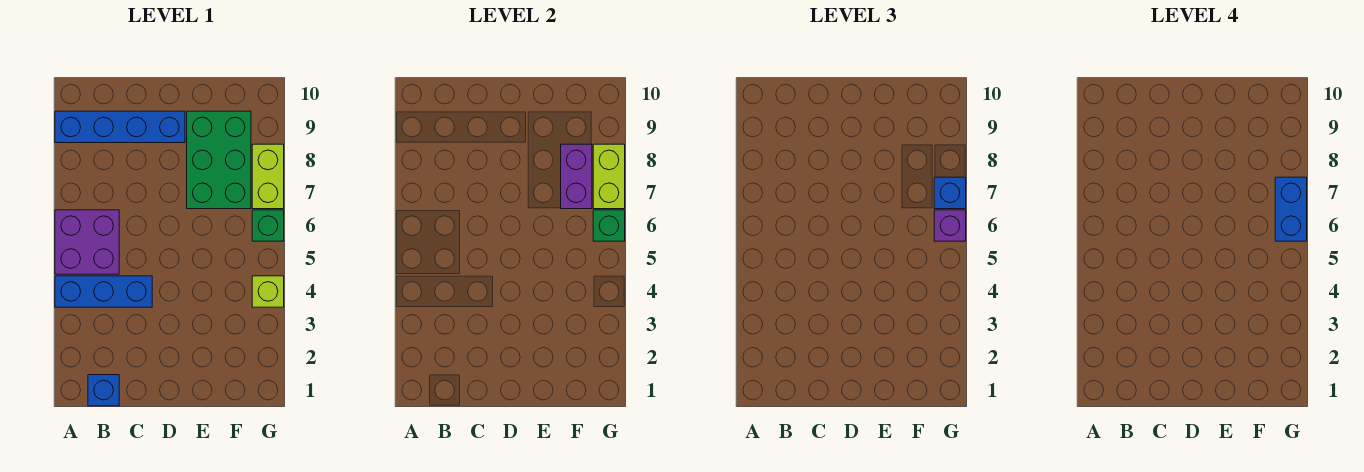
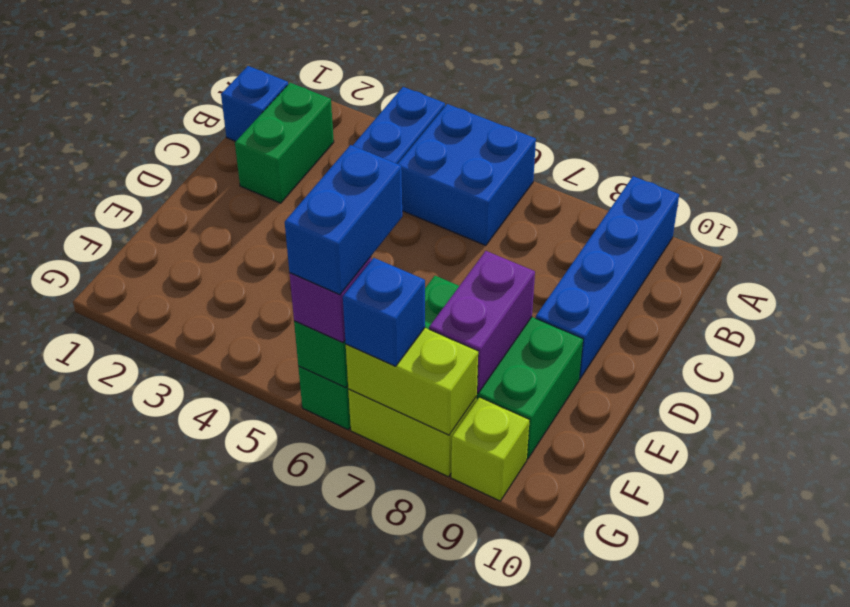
purple brick A5:B6 level 1 -> blue brick A5:B6 level 1
none -> green brick B2:C2 level 1
purple brick F7:F8 level 2 -> purple brick E8:F8 level 2
lime brick G4 level 1 -> lime brick G9 level 1
blue brick G6:G7 level 4 -> blue brick F6:G6 level 4

